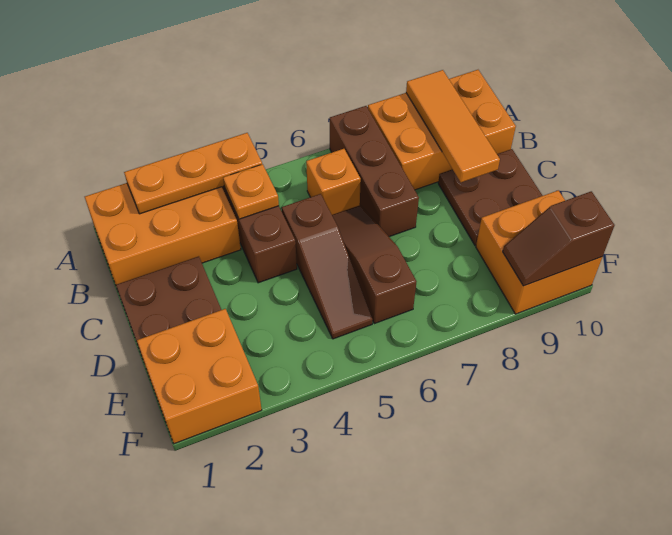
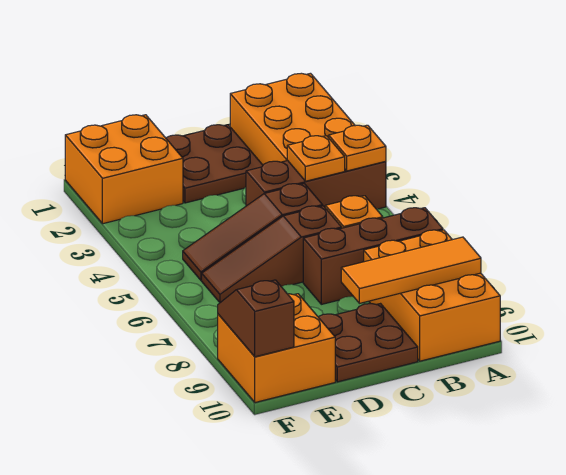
orange plate A2:A4 level 2 -> orange plate A4 level 2
brown slope C6:E6 level 1 top E -> brown slope C6:E6 level 1 top C

